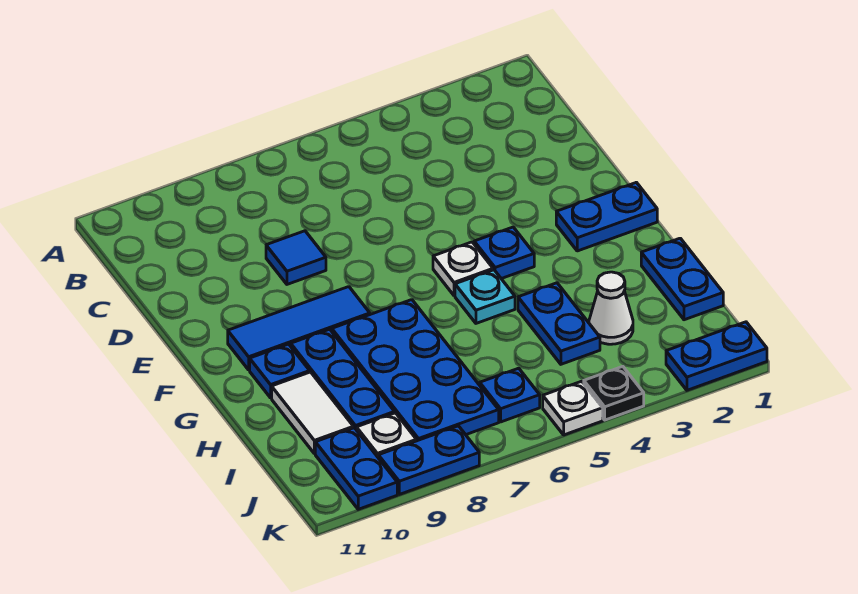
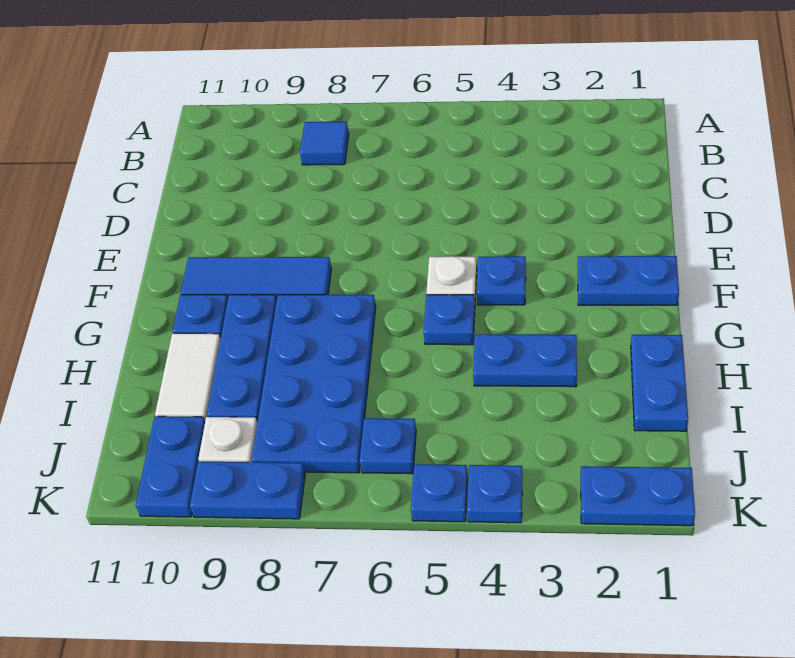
blue tile D8 level 1 -> blue tile B8 level 1
cyan plate G5 level 1 -> blue plate G5 level 1
blue plate H4:I4 level 1 -> blue plate H3:H4 level 1
white cone I3 level 1 -> none
black plate K4 level 1 -> blue plate K4 level 1
white plate K5 level 1 -> blue plate K5 level 1

